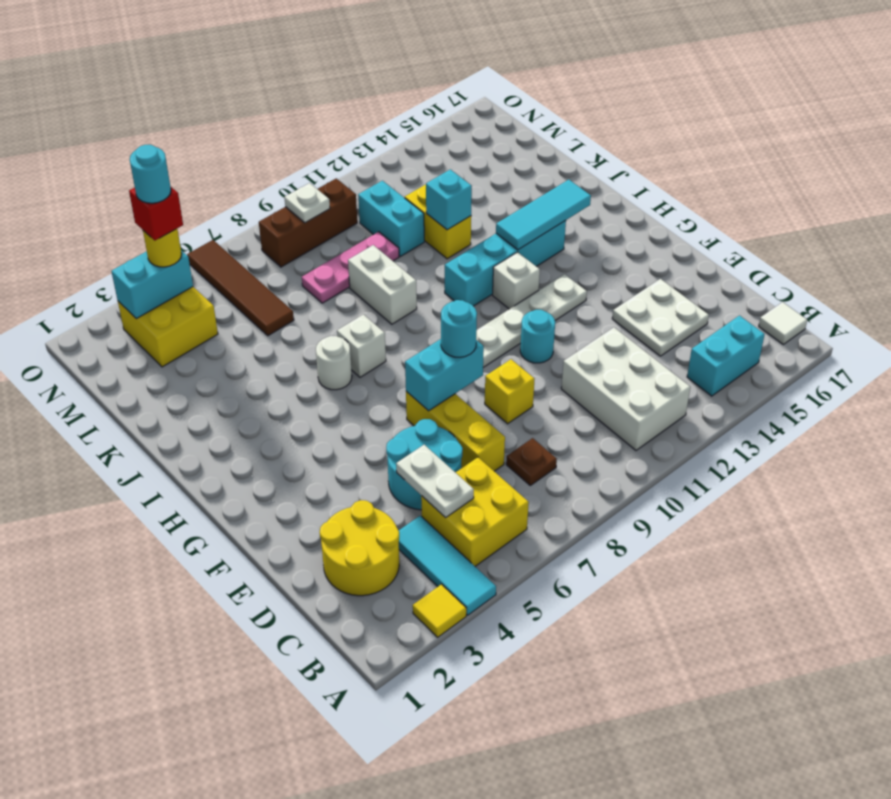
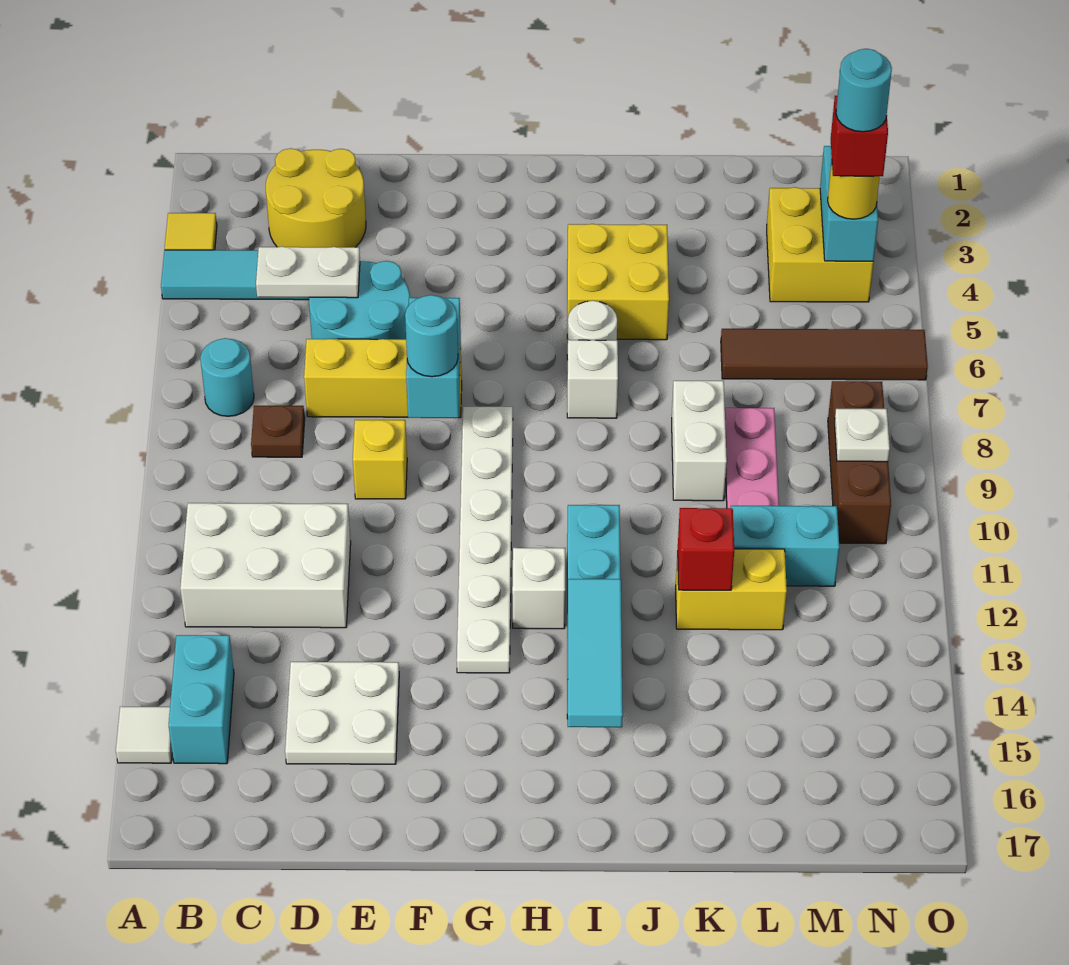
yellow brick B5:C6 level 1 -> yellow brick I4:J5 level 1
white tile B17 level 1 -> white tile A15 level 1
cyan round brick F11 level 1 -> cyan round brick B7 level 1
white brick J9:K9 level 1 -> white brick K8:K9 level 1
cyan brick K12 level 2 -> red brick K12 level 2

